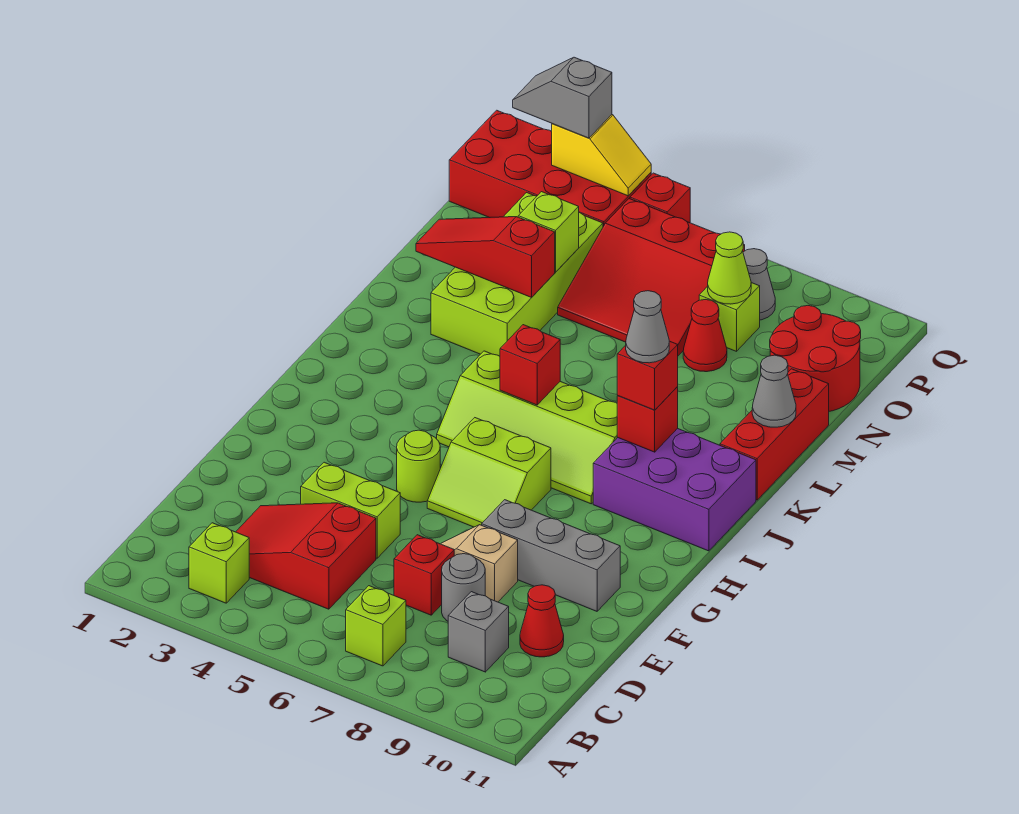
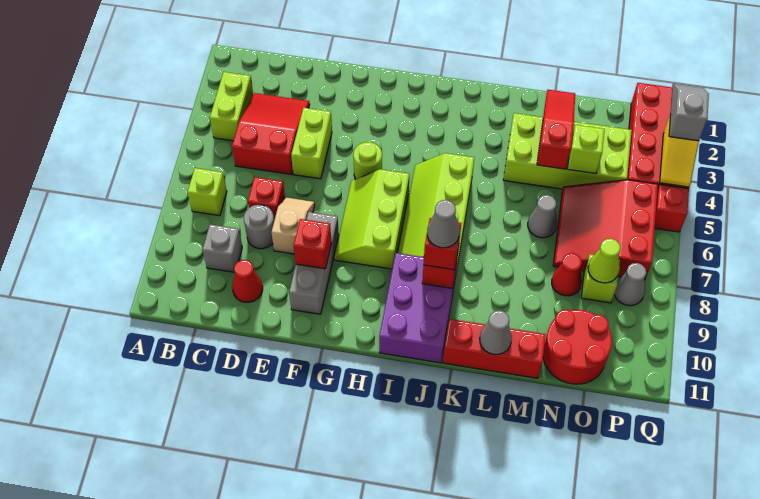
lime brick B3 level 1 -> lime brick B3:B4 level 1
lime slope G6:H7 level 1 top H -> lime slope G6:H8 level 1 top H
red brick J6 level 2 -> red brick F9 level 2
none -> grey cone M6 level 1

